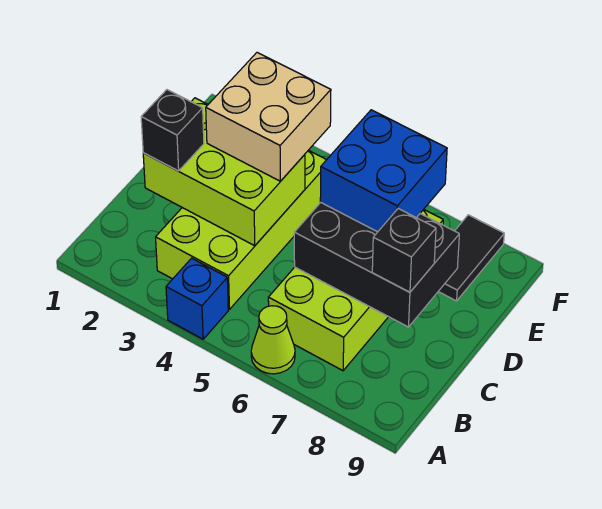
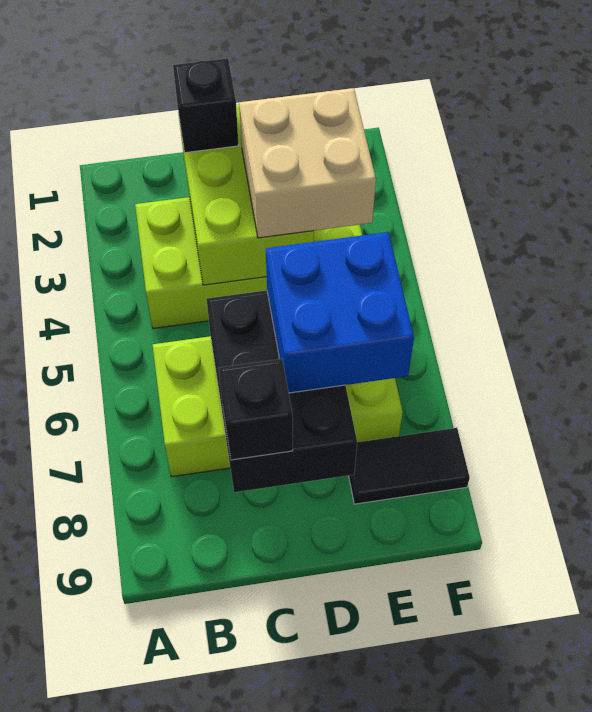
blue brick A4 level 1 -> none
lime cone A6 level 1 -> none

